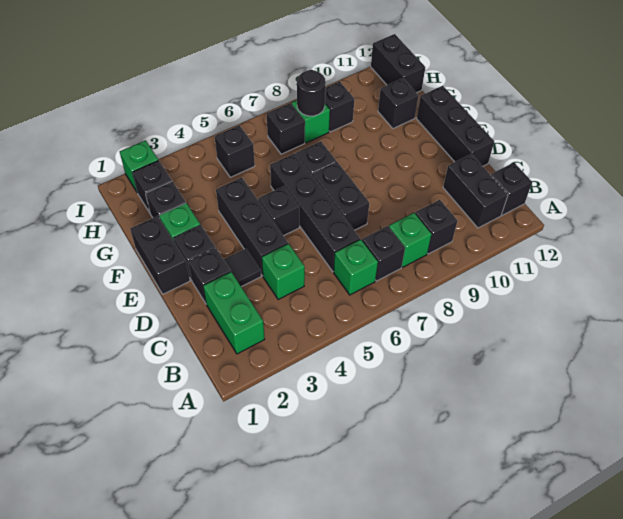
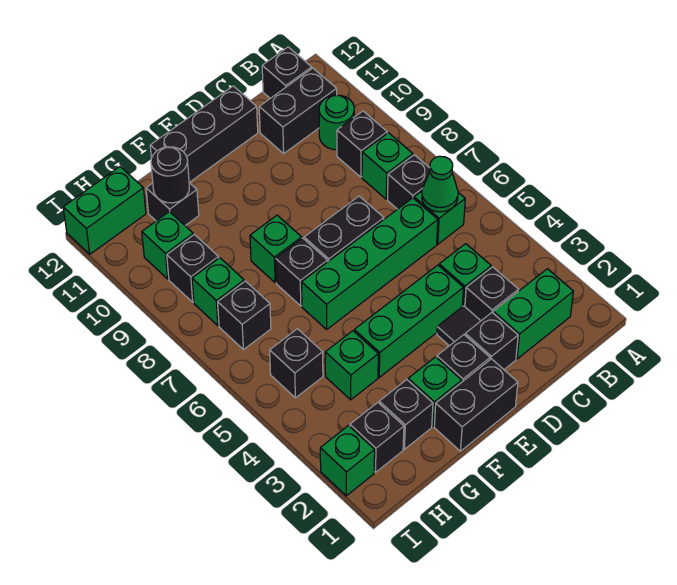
none -> green cone B6 level 2
none -> green round brick B10 level 1
black brick C6:F6 level 1 -> green brick C6:F6 level 1
black brick D4:F4 level 1 -> green brick D4:F4 level 1
black brick E5 level 1 -> black brick C3 level 1
none -> green brick F8 level 1
none -> green brick G4 level 1
black round brick H8 level 2 -> black round brick G11 level 2
none -> green brick H10 level 1
black brick H12:I12 level 1 -> green brick H12:I12 level 1

